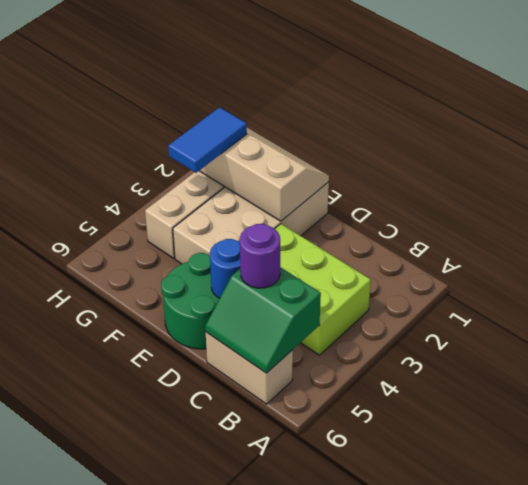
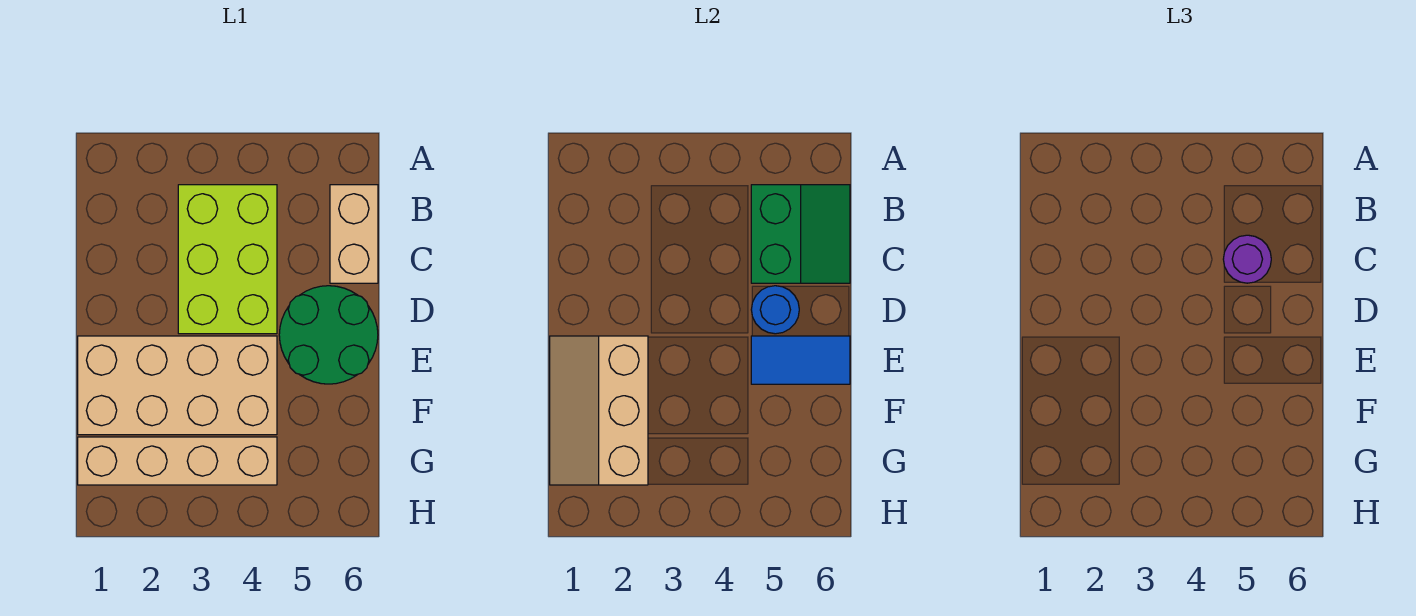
blue tile G2:G3 level 3 -> blue tile E5:E6 level 2

